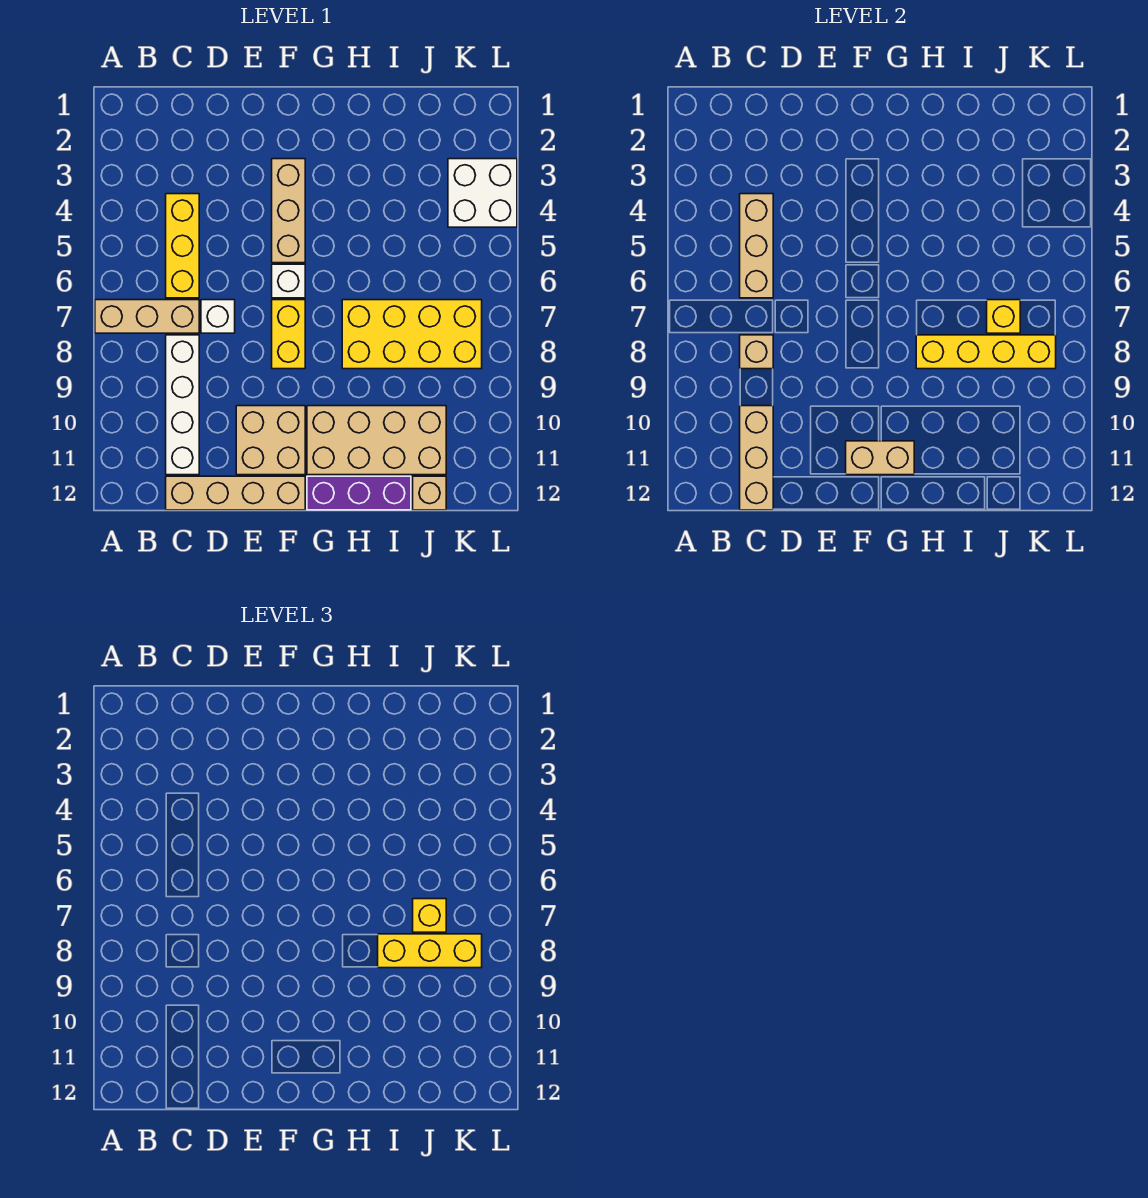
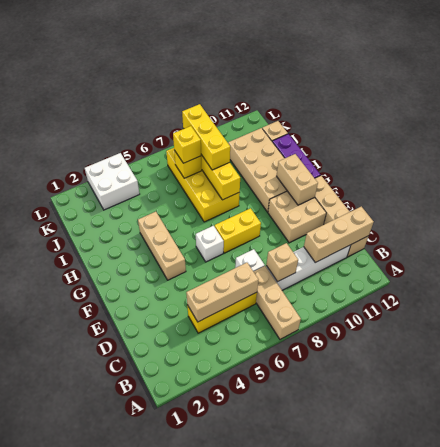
tan brick F3:F5 level 1 -> tan brick F4:H4 level 1

